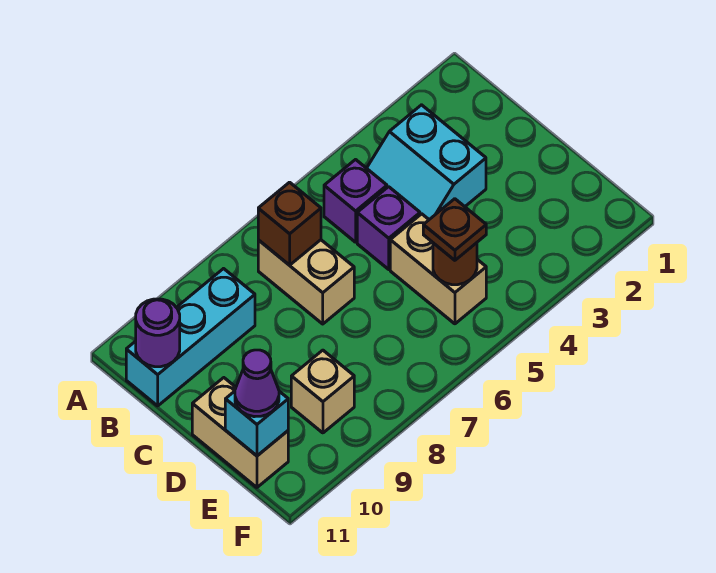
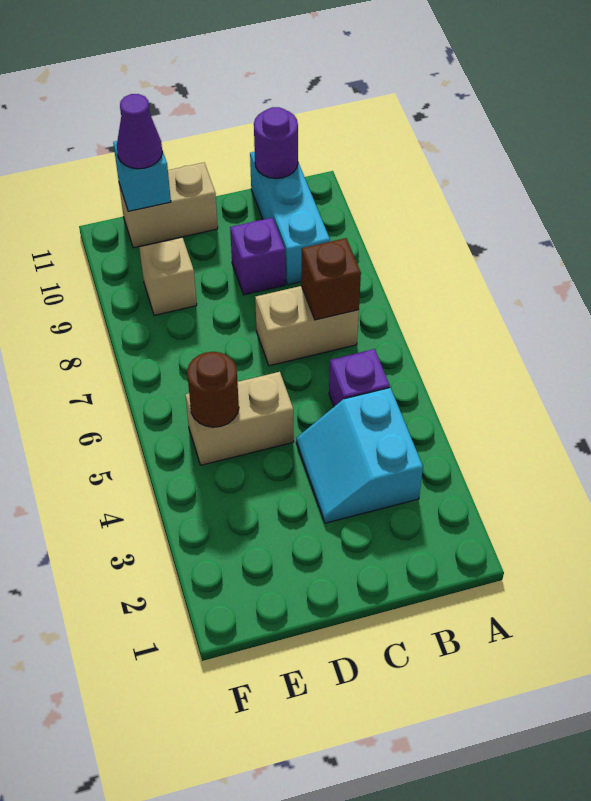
cyan slope B3:C4 level 1 top 3 -> cyan slope B3:C4 level 1 top B
purple brick C5 level 1 -> purple brick C9 level 1
brown plate E5 level 3 -> none

